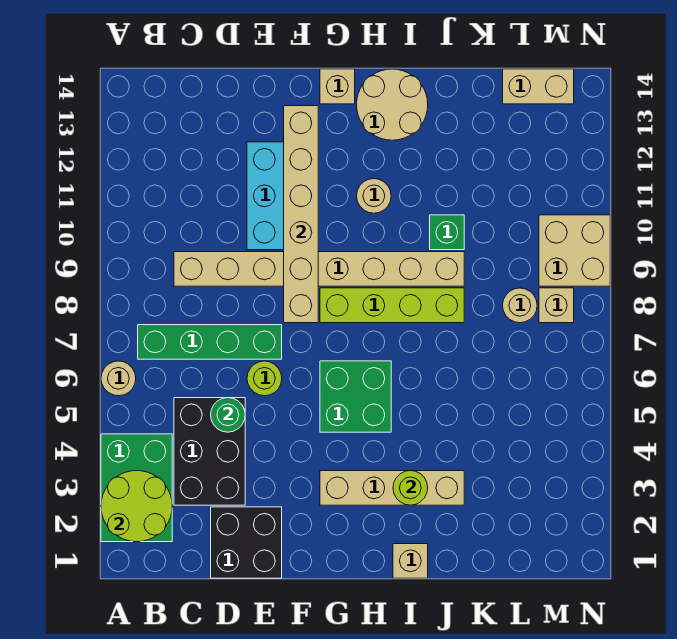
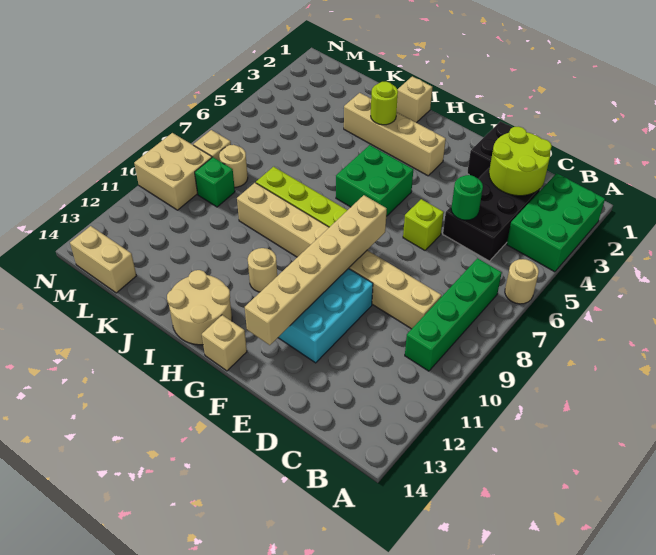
lime round brick A2:B3 level 2 -> lime round brick C2:D3 level 2
green brick B7:E7 level 1 -> green brick B7:B10 level 1
lime round brick E6 level 1 -> lime brick E6 level 1
green brick J10 level 1 -> green brick L9 level 1

